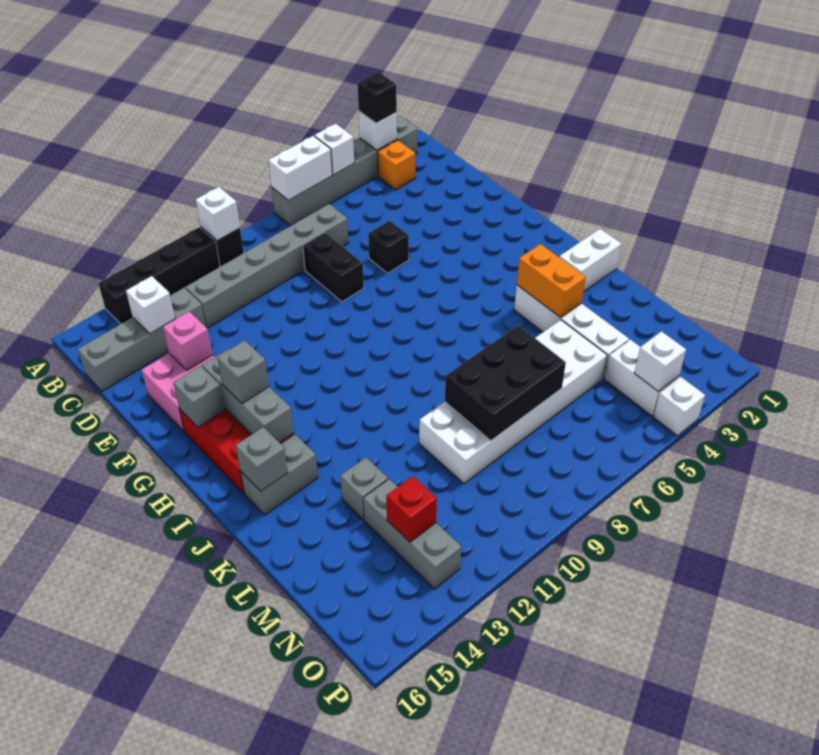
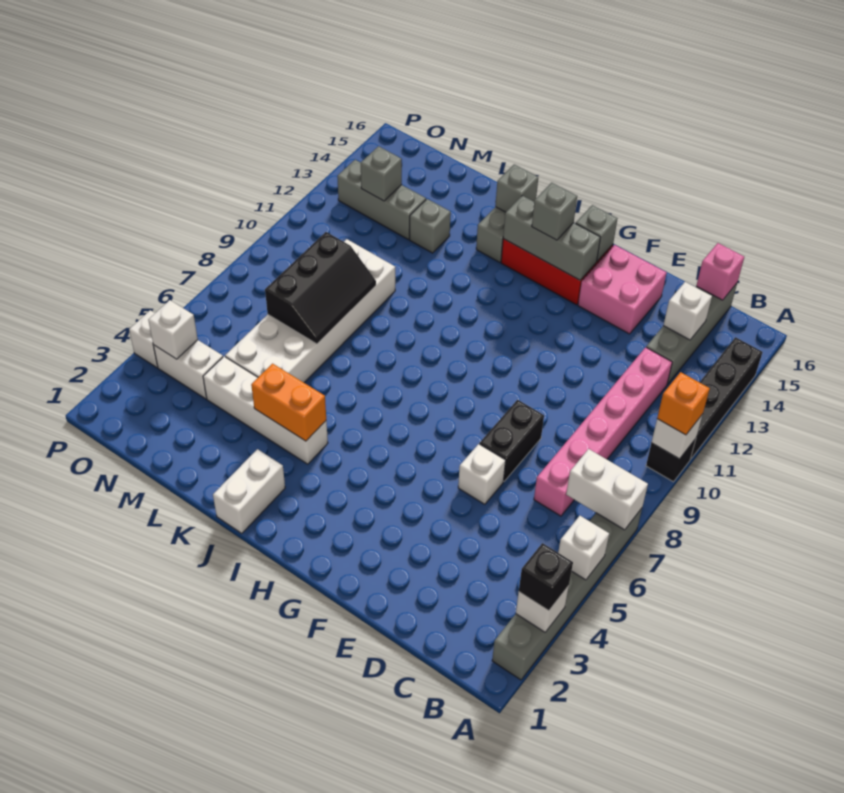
white brick A6:A7 level 2 -> white brick A7:B7 level 2
orange brick B3 level 1 -> orange brick A10 level 3
grey brick C7:C12 level 1 -> pink brick C7:C12 level 1
black brick D8:E8 level 1 -> black brick E7:E8 level 1
black brick E6 level 1 -> white brick E6 level 1
pink brick E14 level 2 -> pink brick C16 level 2
black brick L7:M9 level 2 -> black slope L7:M9 level 2 top M
red brick N13 level 2 -> grey brick N13 level 2

